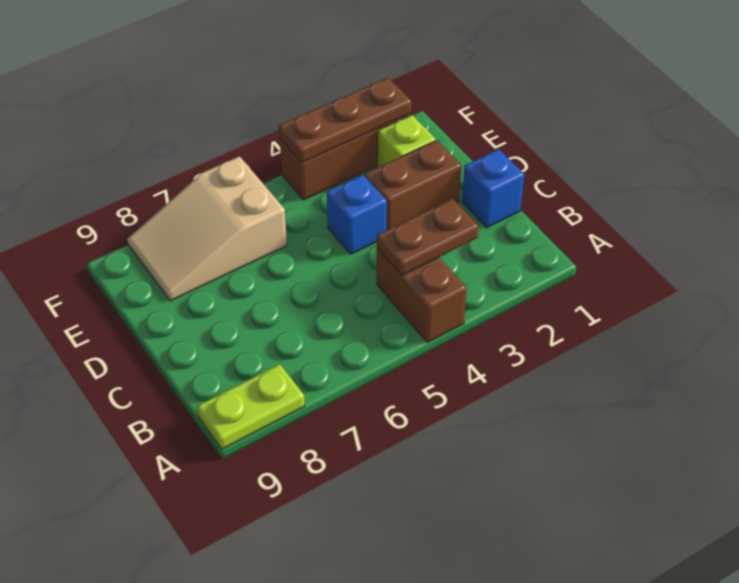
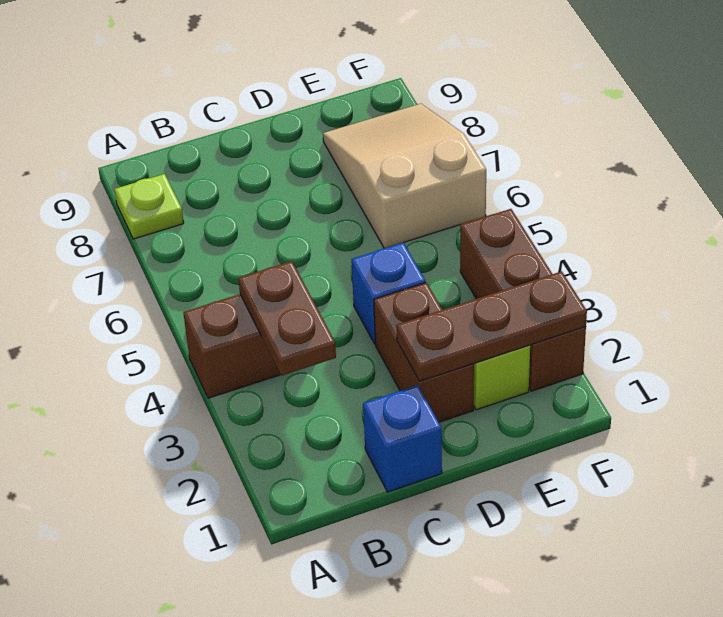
lime plate A8:A9 level 1 -> lime plate A8 level 1
brown plate F2:F4 level 2 -> brown plate D2:F2 level 2

